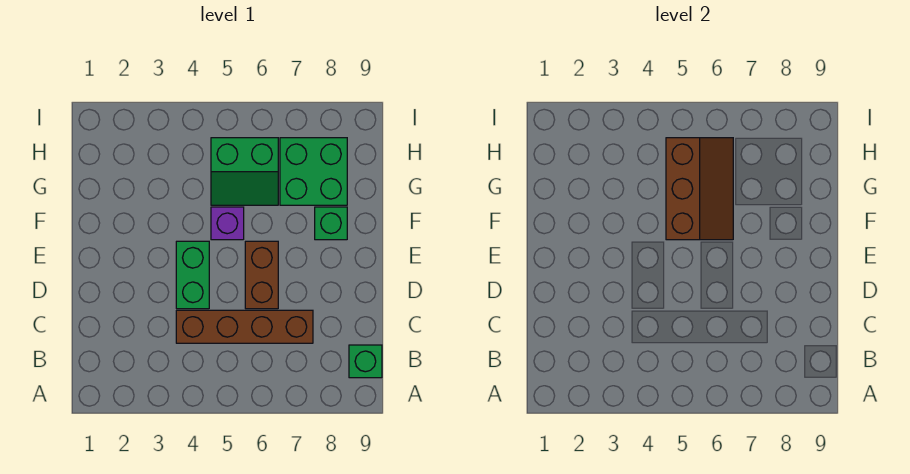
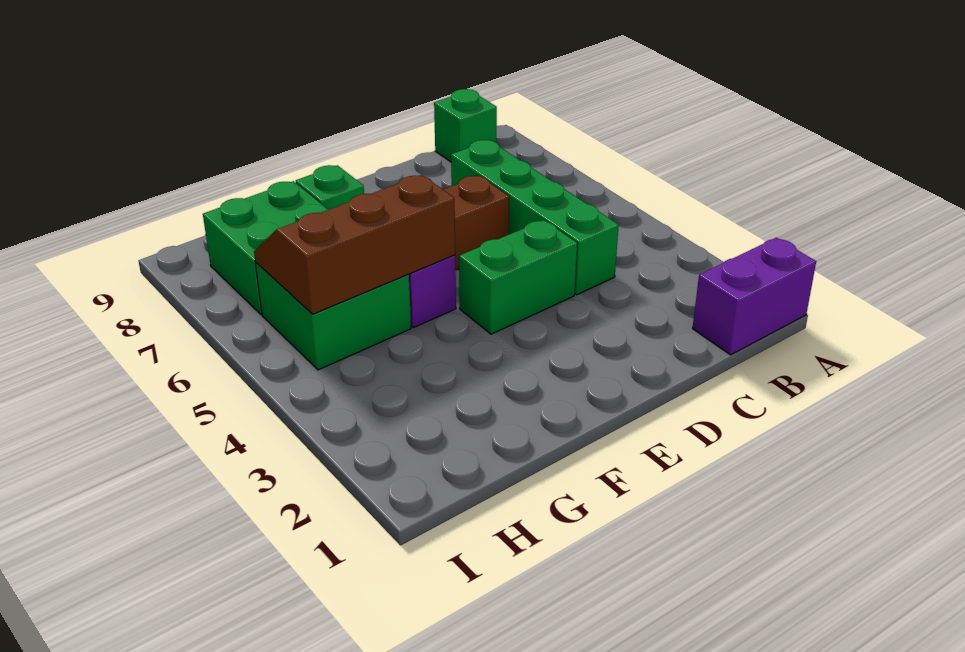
none -> purple brick A1:B1 level 1
brown brick C4:C7 level 1 -> green brick C4:C7 level 1
green slope G5:H6 level 1 top H -> green brick G5:H6 level 1

